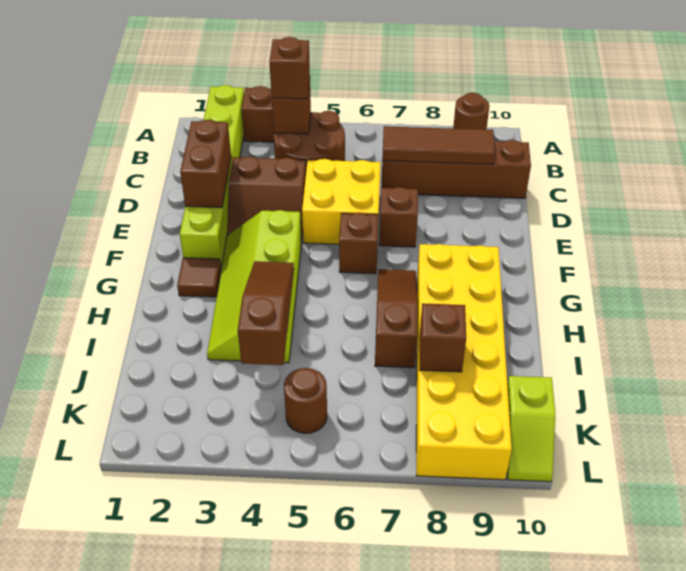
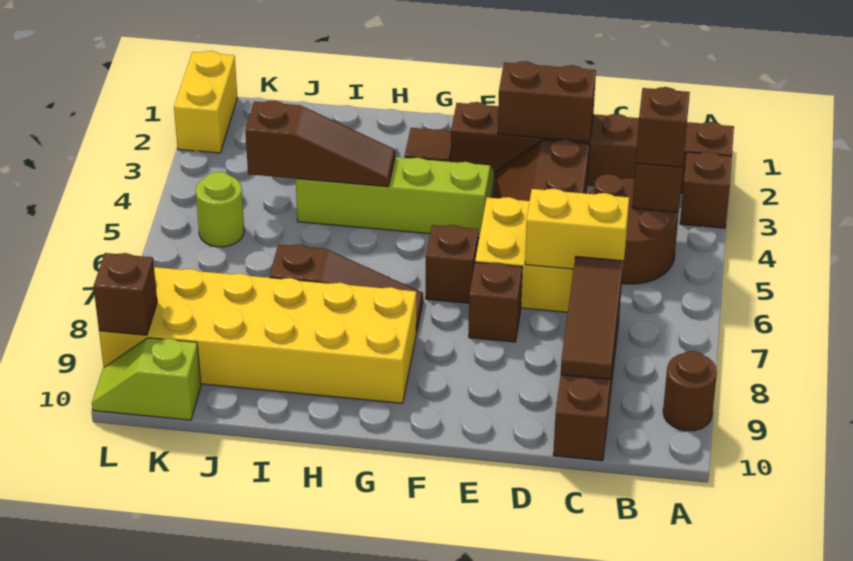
lime brick A2:F2 level 1 -> brown brick A2:F2 level 1
none -> yellow brick C6:D6 level 2
brown brick J8 level 2 -> brown brick L9 level 2
brown round brick K5 level 1 -> lime round brick K5 level 1
none -> yellow brick L1:L2 level 1

